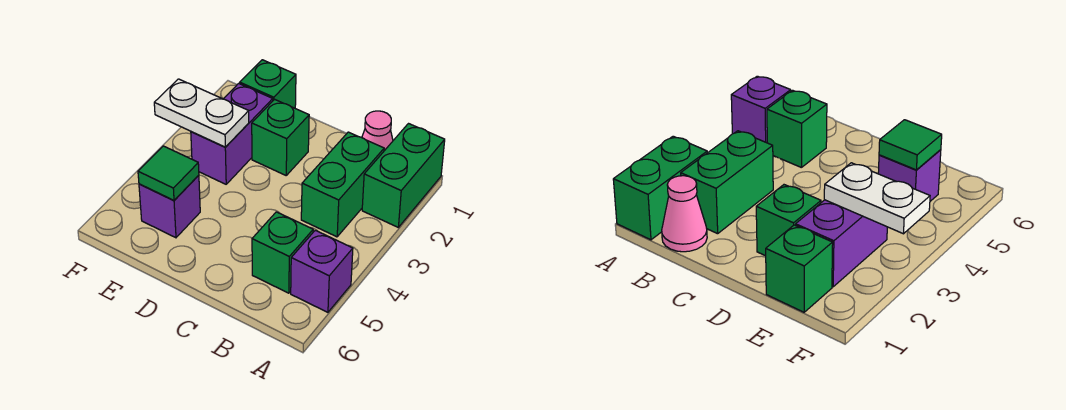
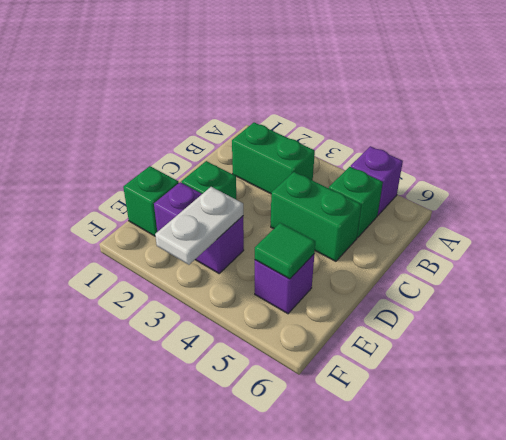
green brick A1:A2 level 1 -> green brick C4:C5 level 1
pink cone B1 level 1 -> none

